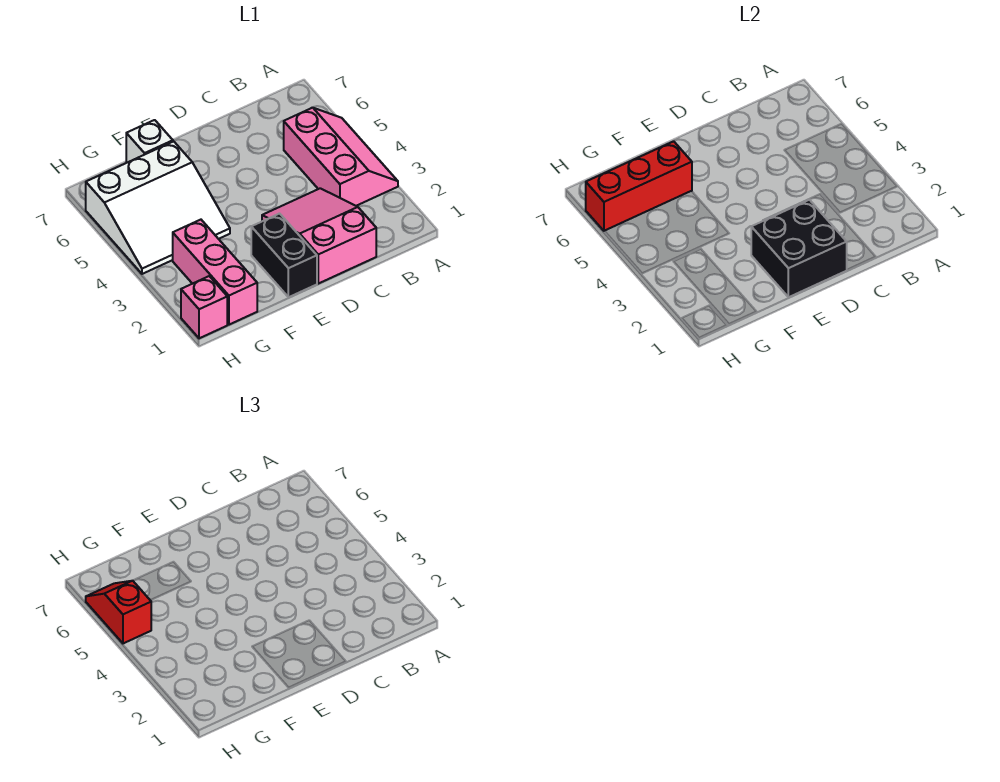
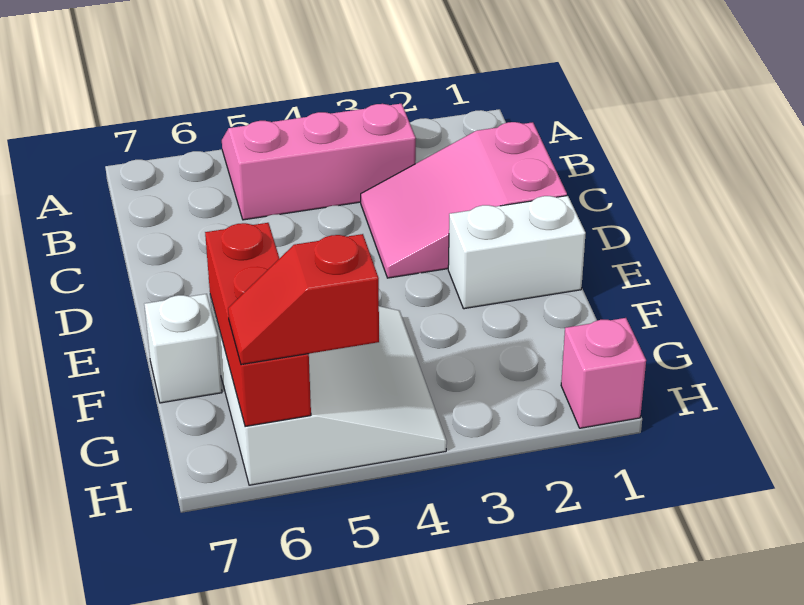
black brick D1:E2 level 2 -> none
black brick E1:E2 level 1 -> white brick E1:E2 level 1
pink brick G1:G3 level 1 -> none

